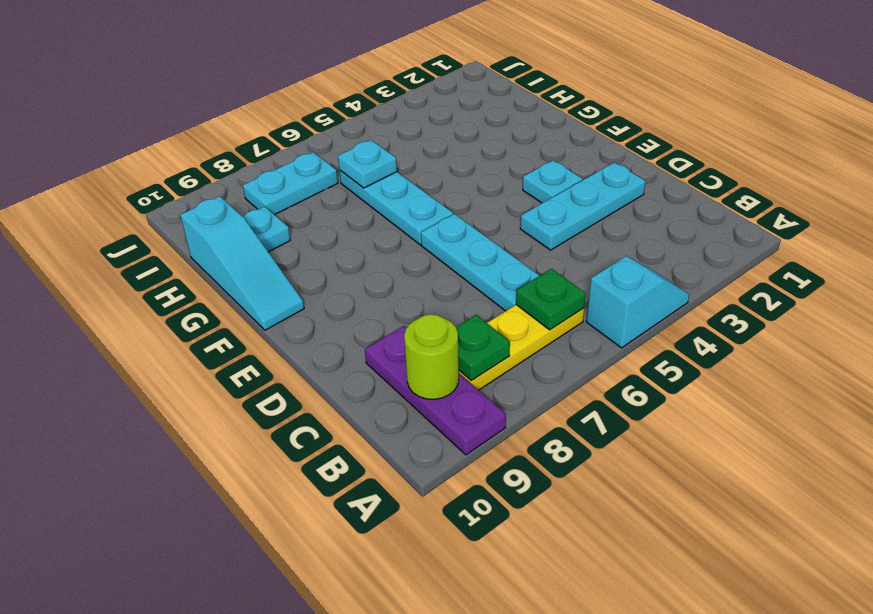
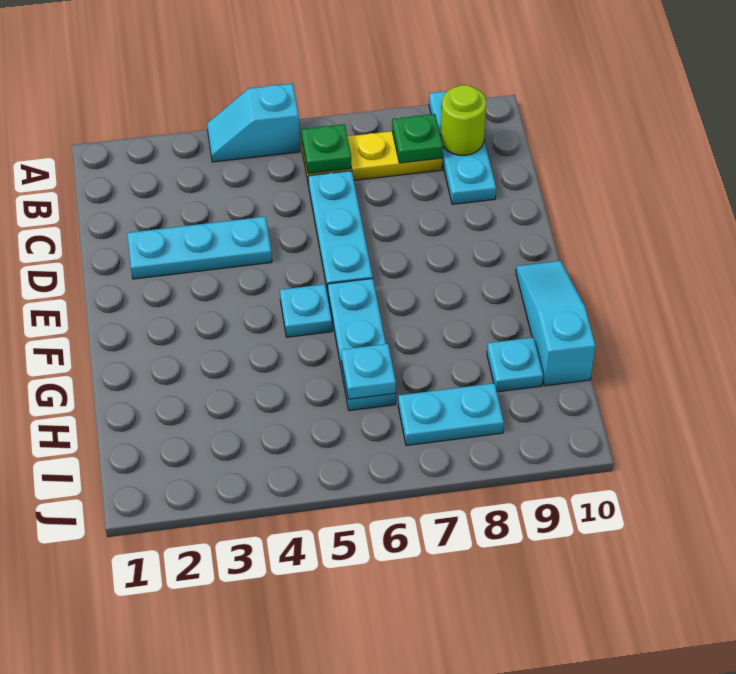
purple plate A9:C9 level 1 -> cyan plate A9:C9 level 1
cyan plate E3 level 1 -> cyan plate F5 level 1

